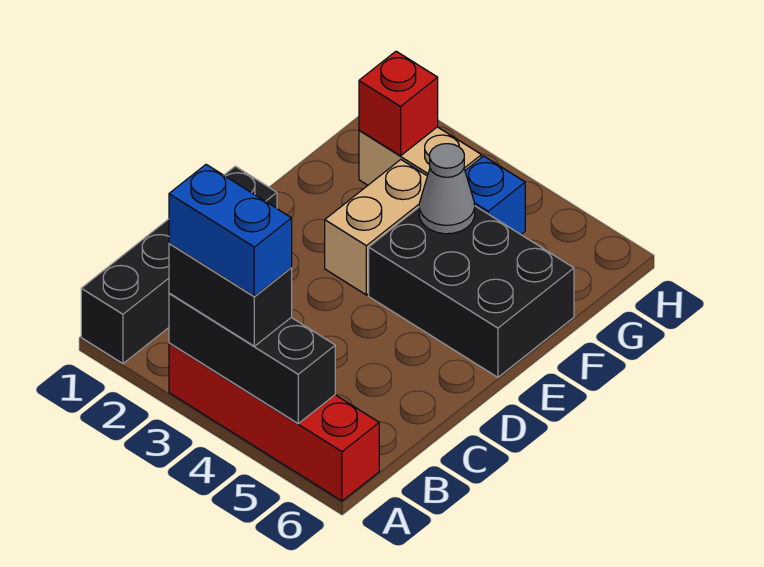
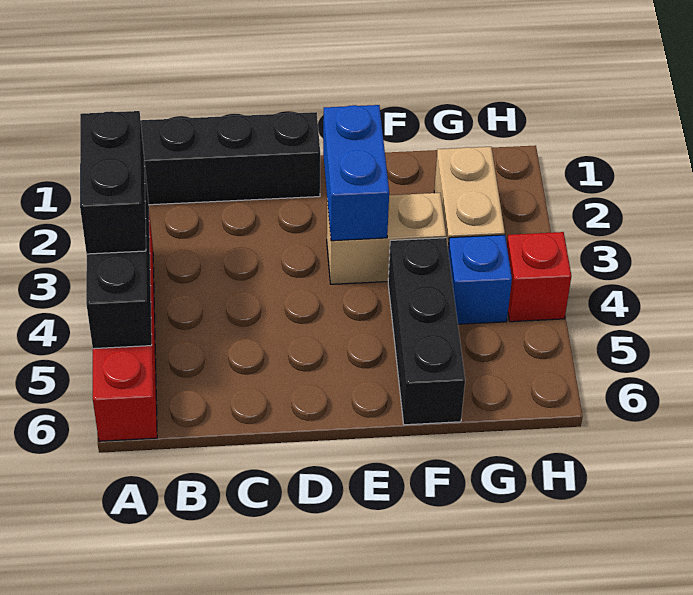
blue brick A3:A4 level 4 -> blue brick E2:E3 level 2
black brick E4:F6 level 1 -> black brick F4:F6 level 1
grey cone F4 level 2 -> none
red brick G2 level 2 -> red brick H4 level 1

